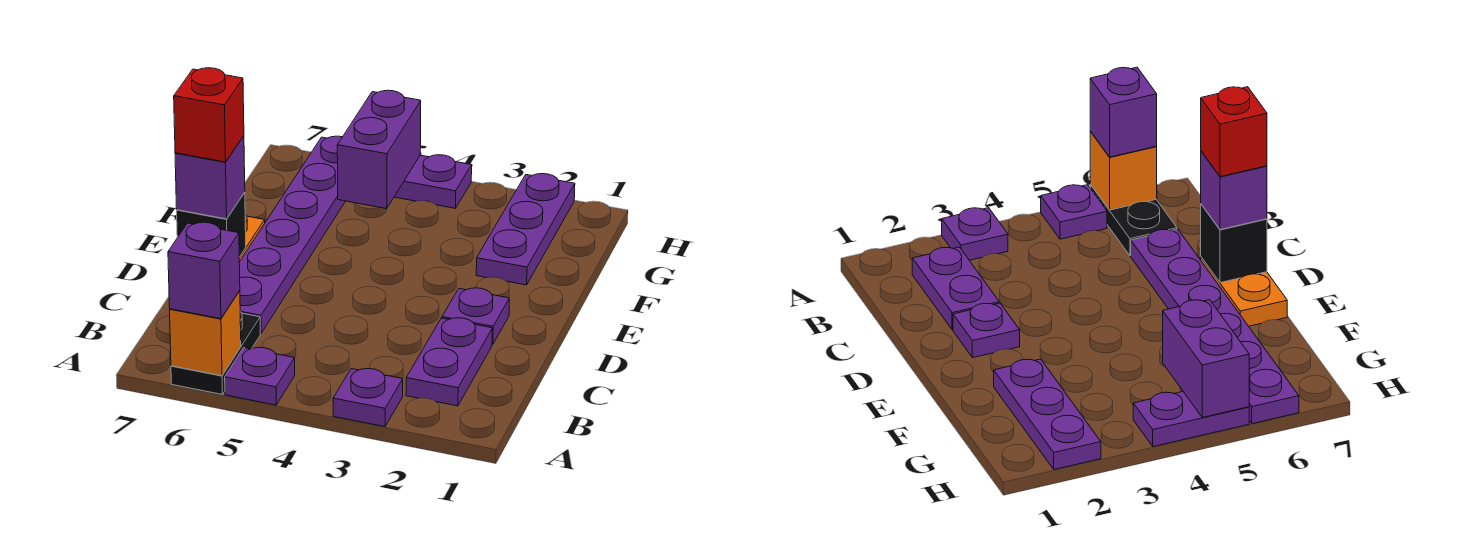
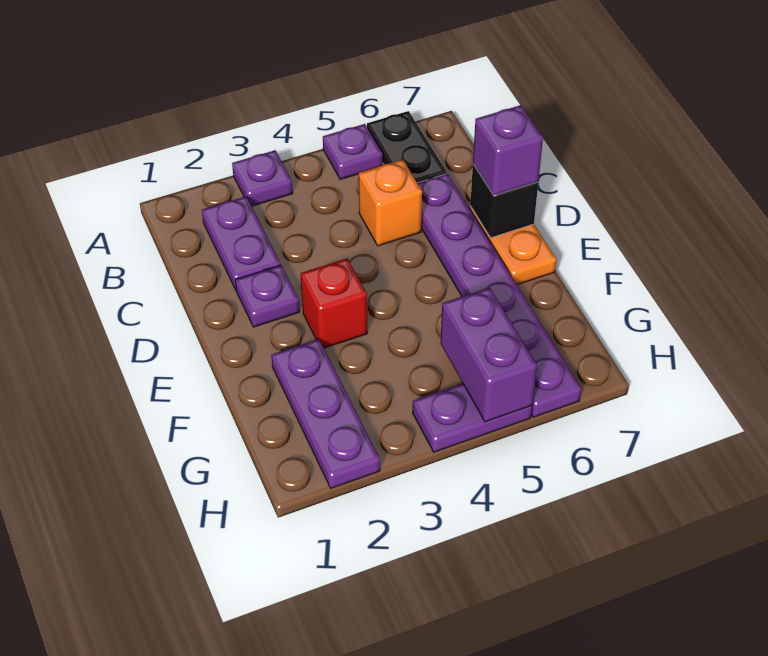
orange brick A6 level 2 -> orange brick C5 level 1
purple brick A6 level 3 -> none
red brick D7 level 4 -> red brick E3 level 1

